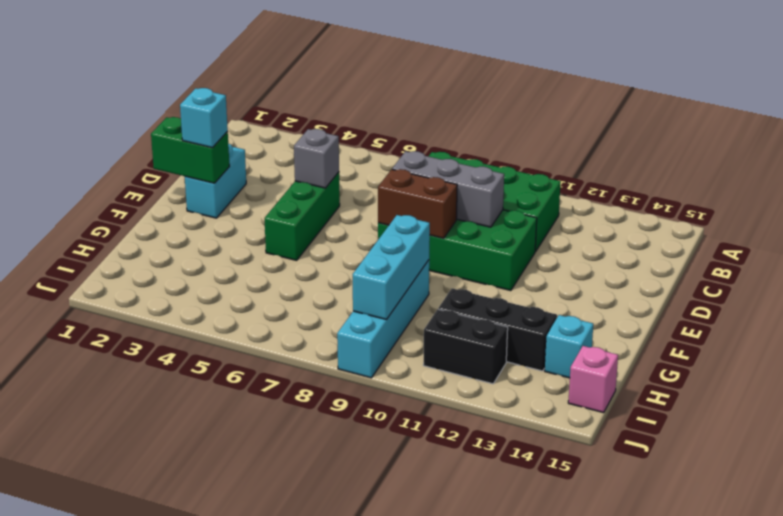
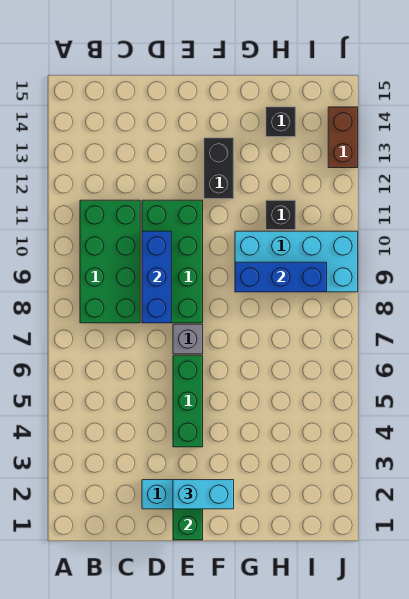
green brick D5:F5 level 1 -> green brick E4:E6 level 1
grey brick D5 level 2 -> grey brick E7 level 1
grey brick D8:D10 level 2 -> blue brick D8:D10 level 2
cyan brick E2 level 3 -> cyan brick E2:F2 level 3
brown brick E8:E9 level 2 -> brown brick J13:J14 level 1
cyan brick G9:J9 level 1 -> cyan brick G9:J10 level 1
cyan brick G9:I9 level 2 -> blue brick G9:I9 level 2
black brick H11:H13 level 1 -> black brick H11 level 1
cyan brick H14 level 1 -> black brick H14 level 1
black brick I11:I12 level 1 -> black brick F12:F13 level 1
pink brick I15 level 1 -> none

